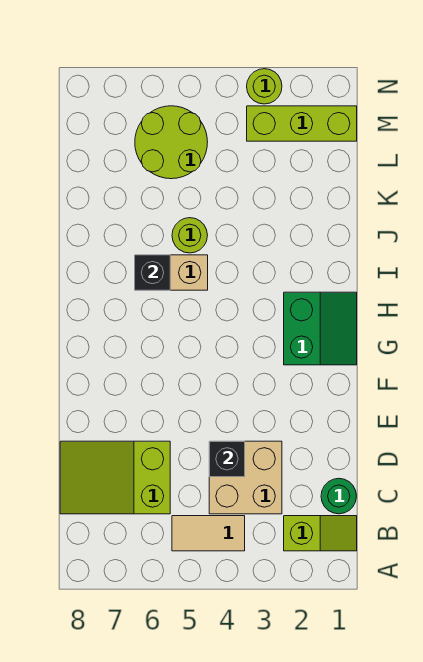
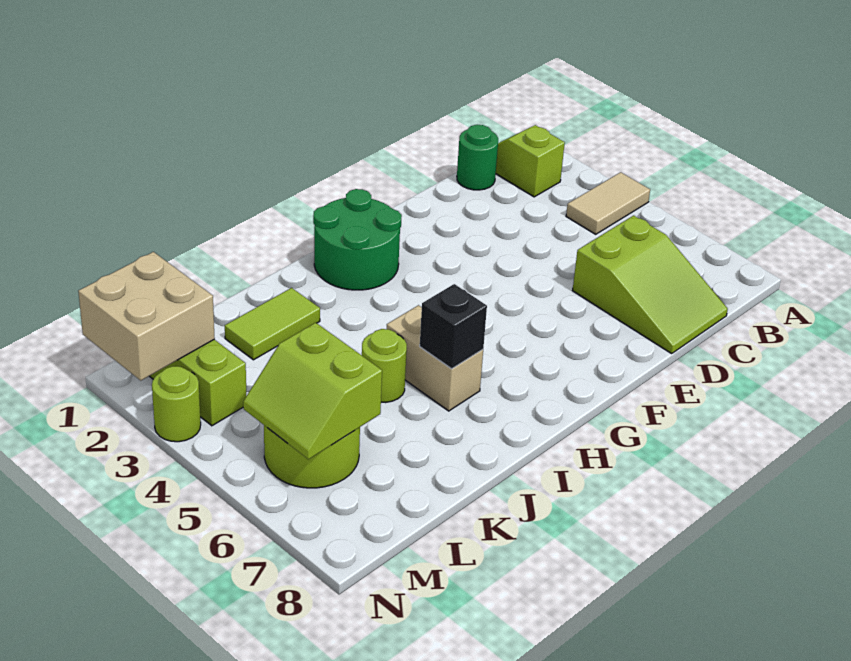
tan tile B4:B5 level 1 -> tan tile A4:B4 level 1
tan brick C3:D4 level 1 -> tan brick M1:N2 level 2
black brick D4 level 2 -> none
green slope G1:H2 level 1 top 2 -> green round brick G1:H2 level 1
none -> lime tile J2:K2 level 1
none -> lime slope L5:M6 level 2 top L

